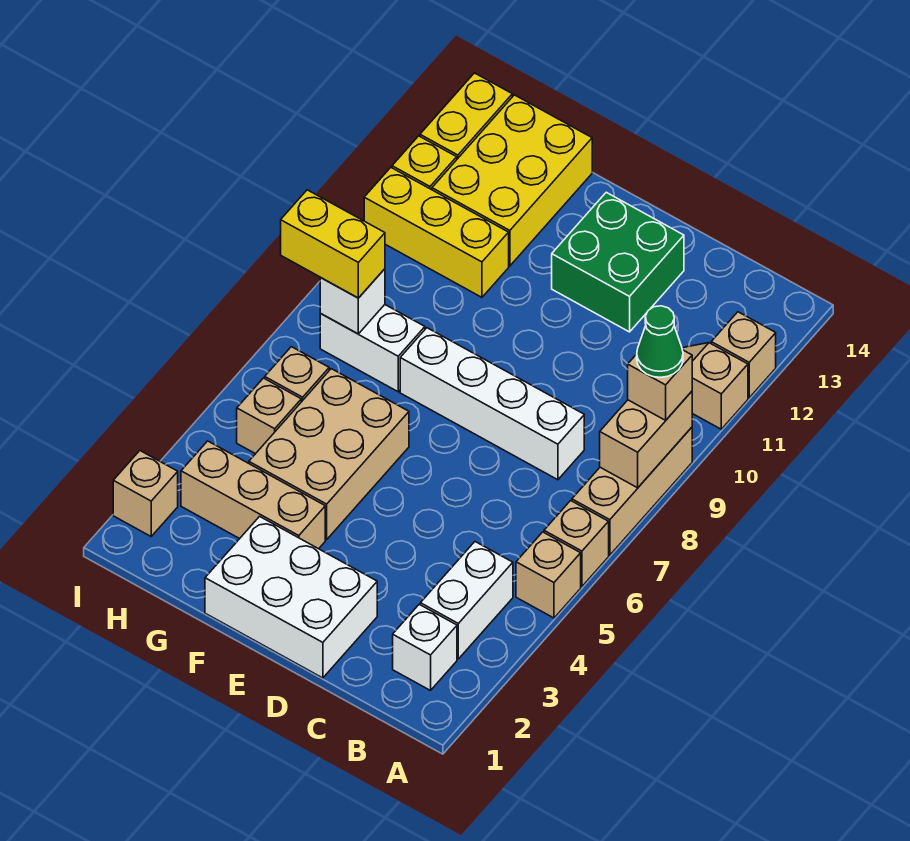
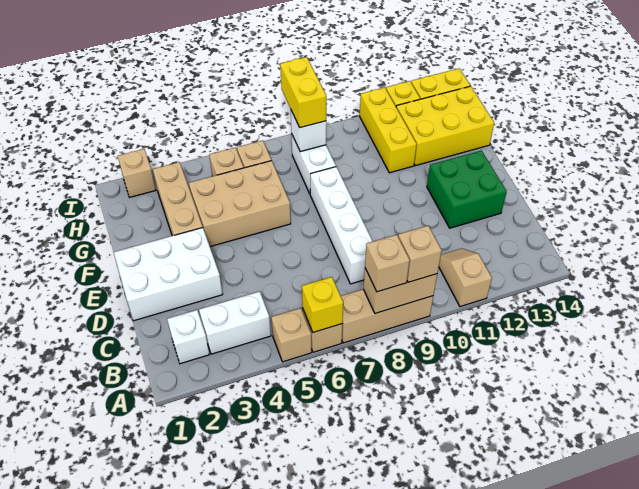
none -> yellow brick A6 level 2
green cone A9 level 4 -> none
tan brick A12 level 1 -> tan brick A8 level 3
white brick D1:F2 level 1 -> white brick D1:E3 level 1

